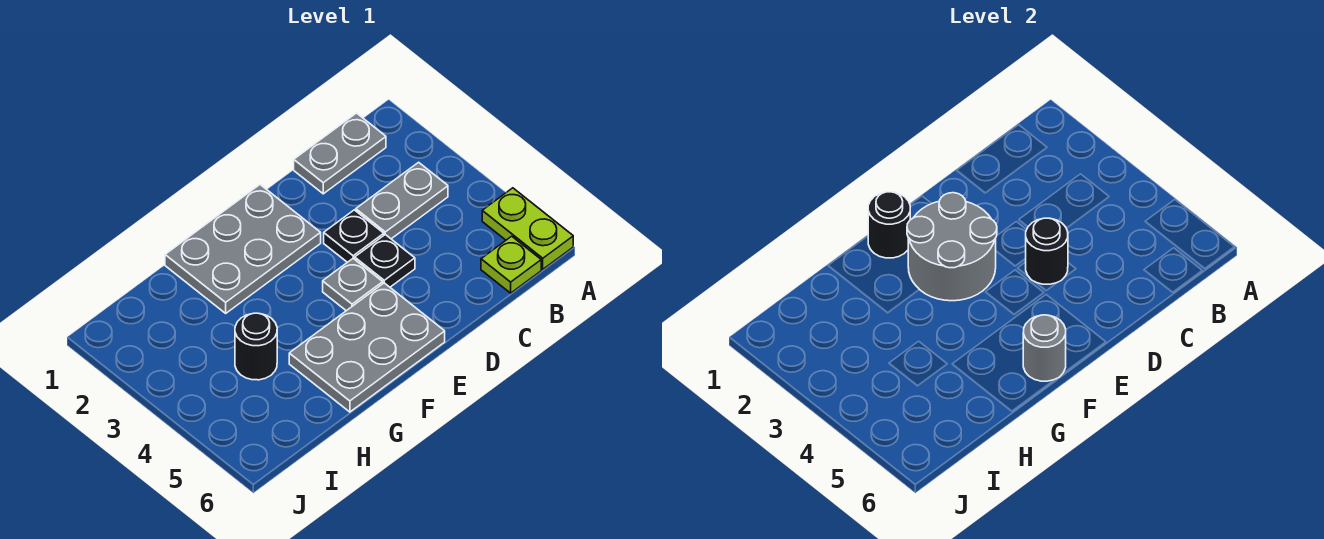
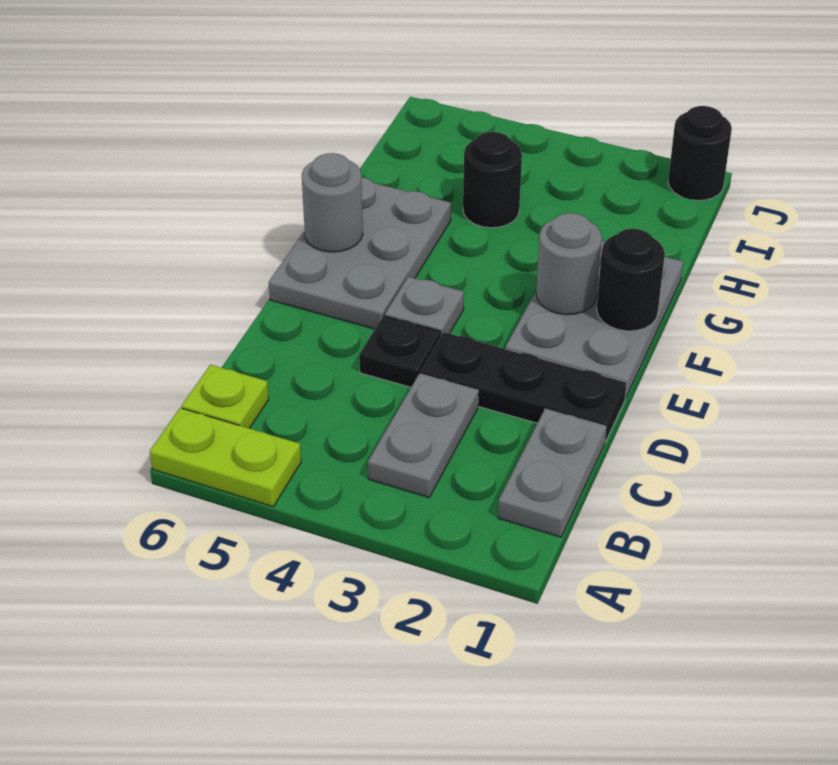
black plate D3 level 1 -> black plate D1:D3 level 1
black round brick D4 level 2 -> black round brick J1 level 1
grey round brick E2:F3 level 2 -> grey round brick F2 level 2

